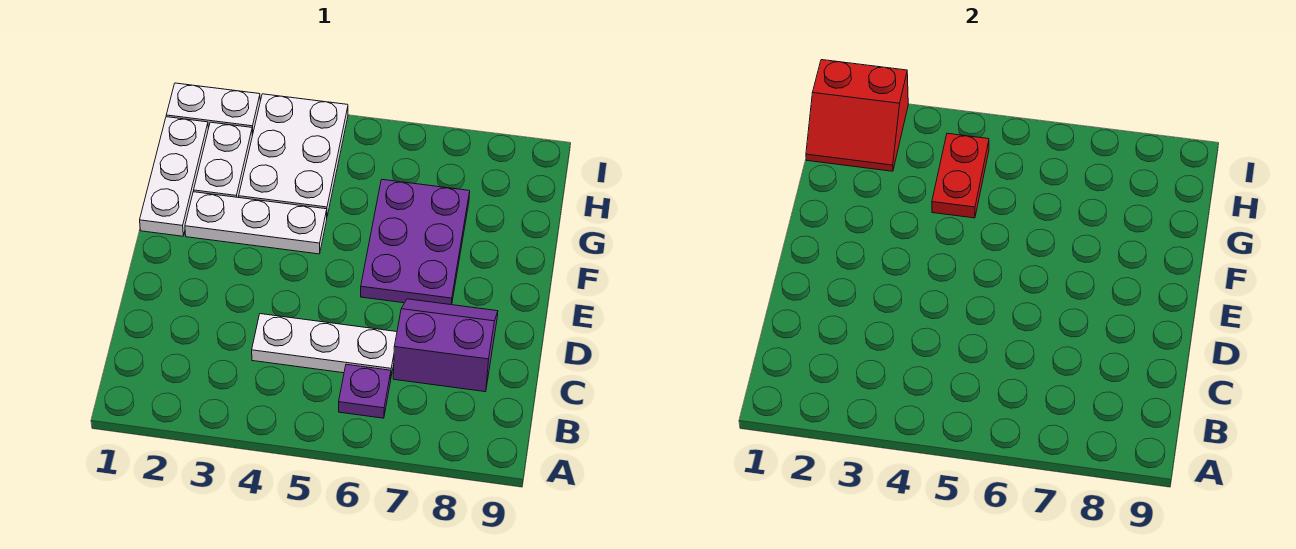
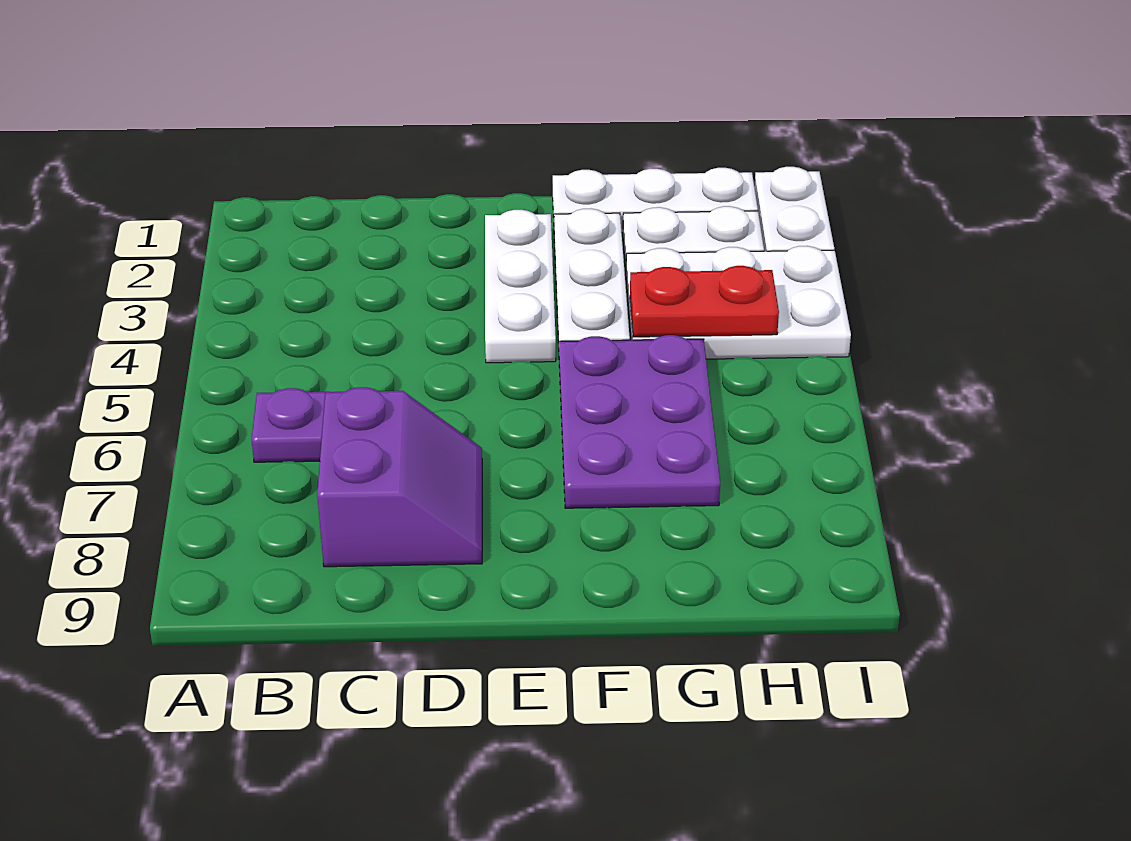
white plate C4:C6 level 1 -> white plate E2:E4 level 1
purple plate E6:G7 level 1 -> purple plate F5:G7 level 1
red slope H1:I2 level 2 top I -> none

